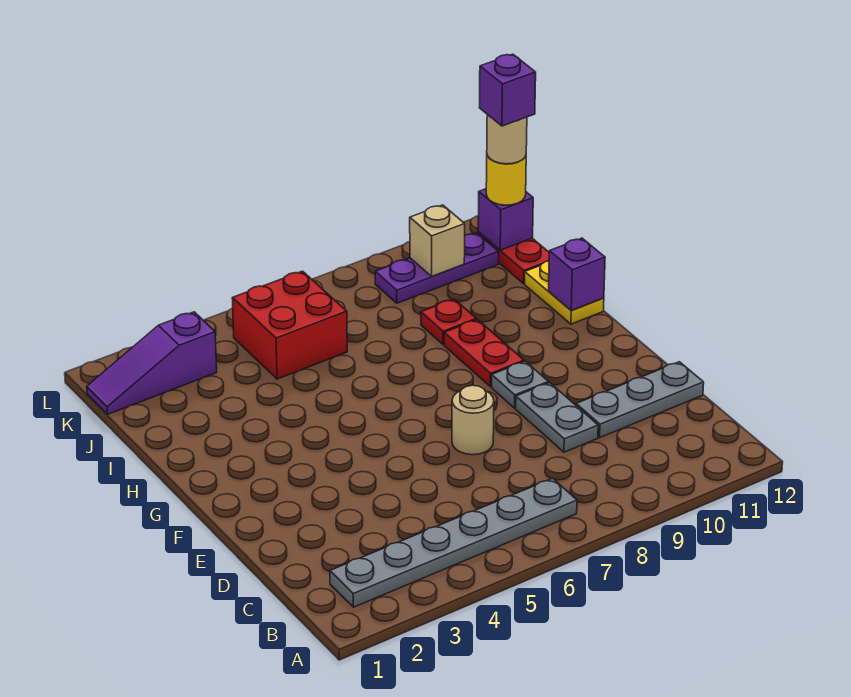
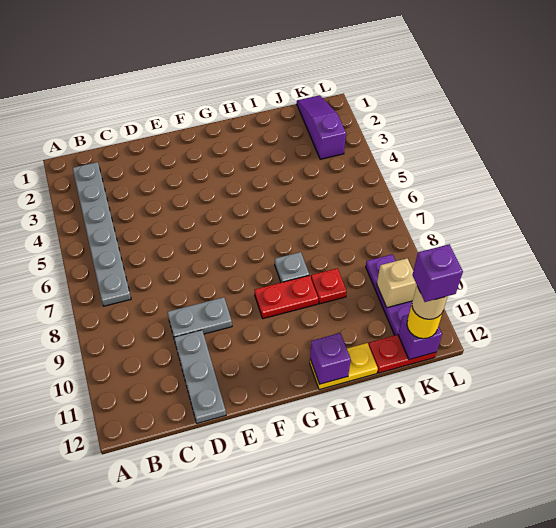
tan round brick E7 level 1 -> none
grey plate F9 level 1 -> grey plate H8 level 1
red brick J5:K6 level 1 -> none

